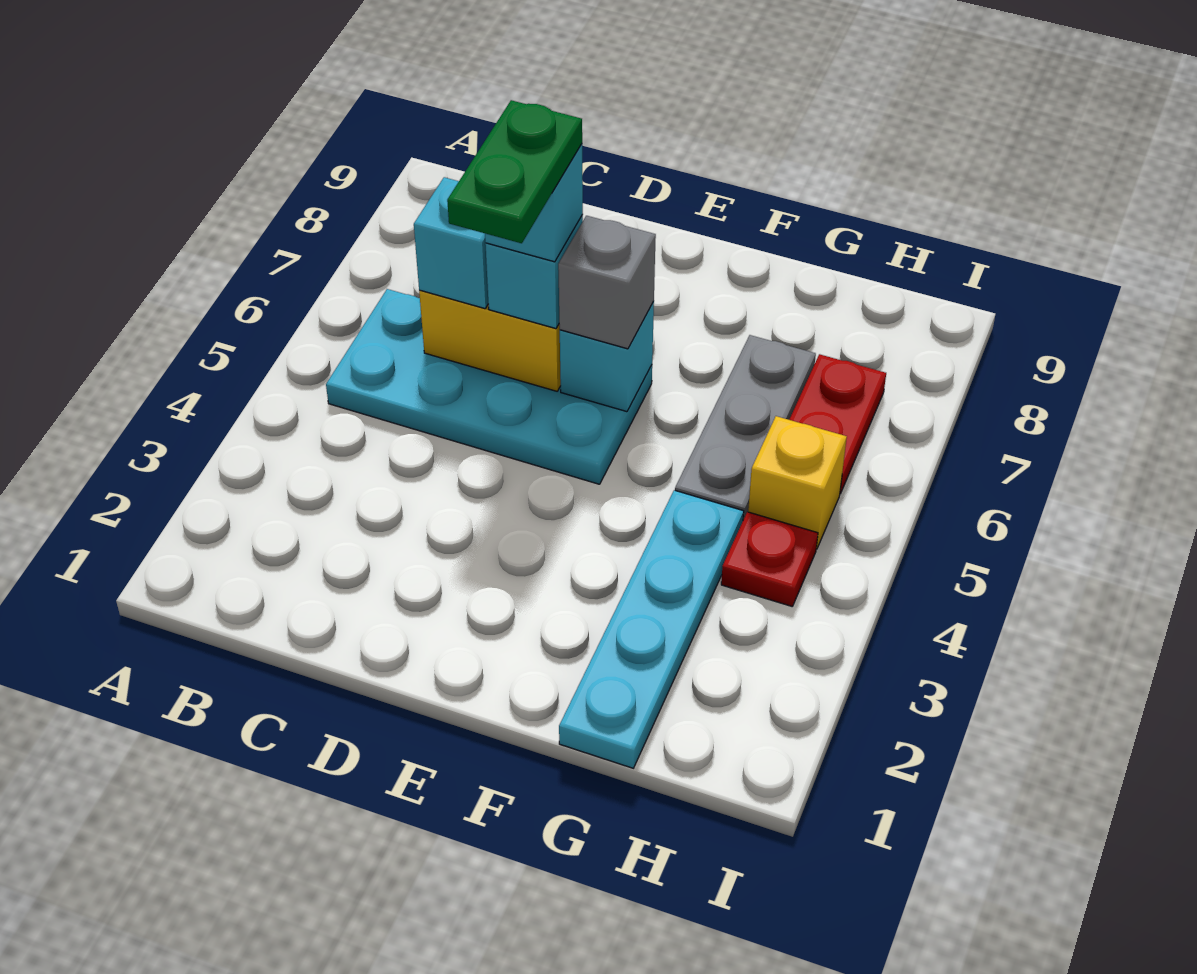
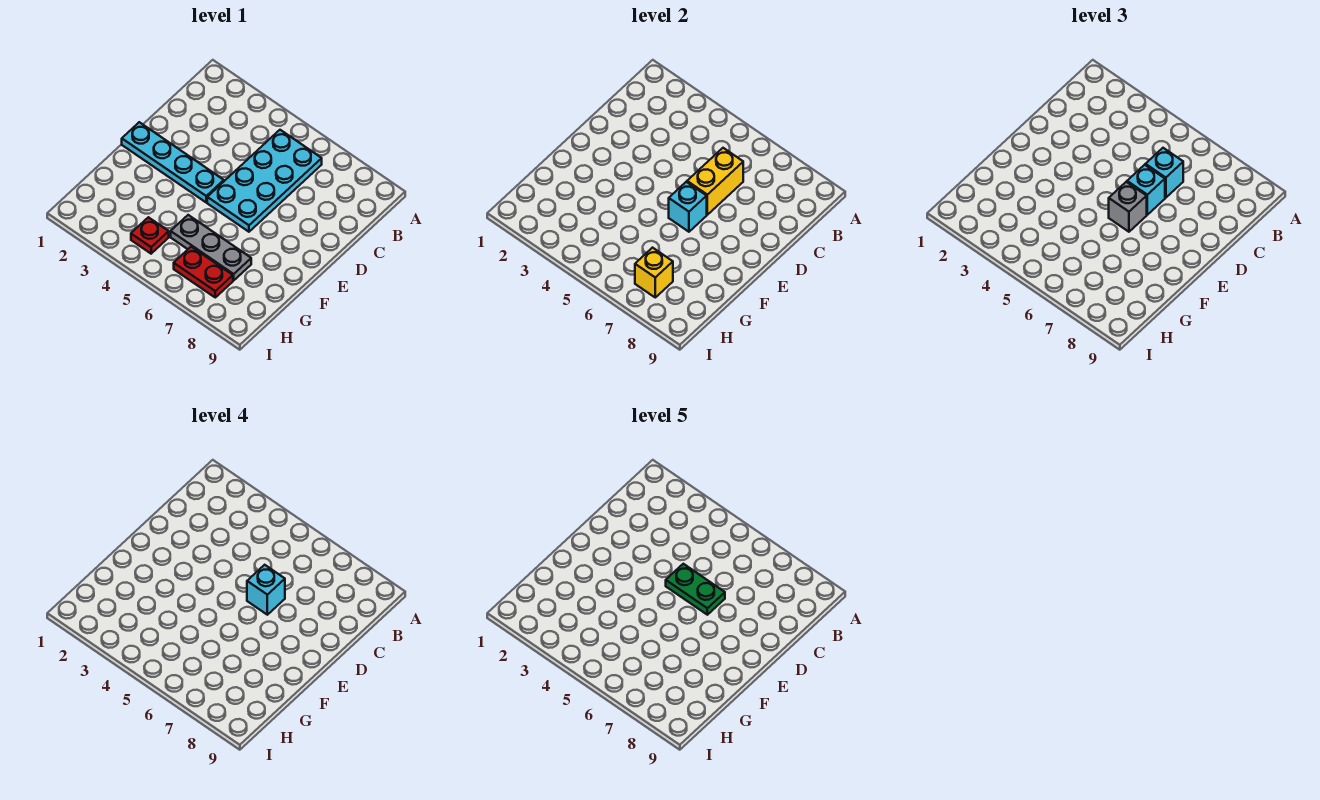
cyan plate G1:G4 level 1 -> cyan plate E1:E4 level 1
yellow brick H5 level 1 -> yellow brick H7 level 2

